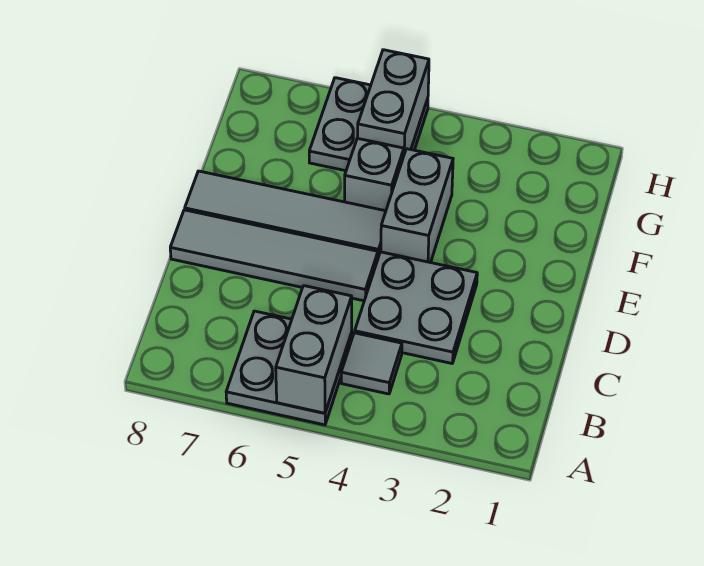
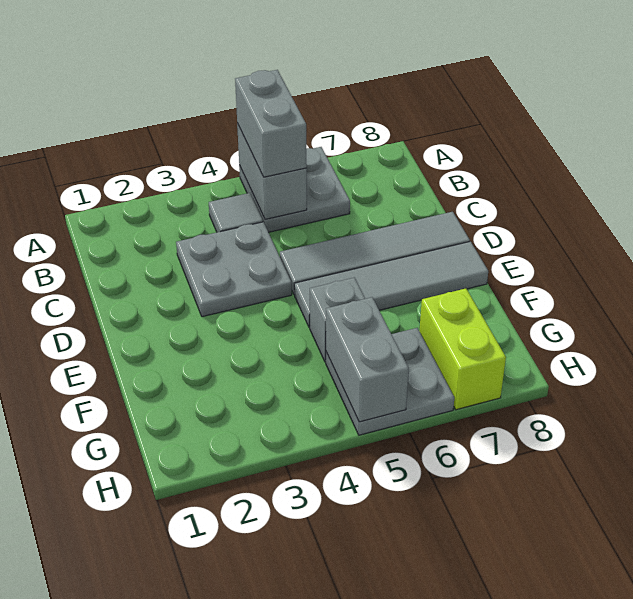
grey brick E4:F4 level 1 -> grey brick A5:B5 level 3
none -> lime brick G7:H7 level 1

